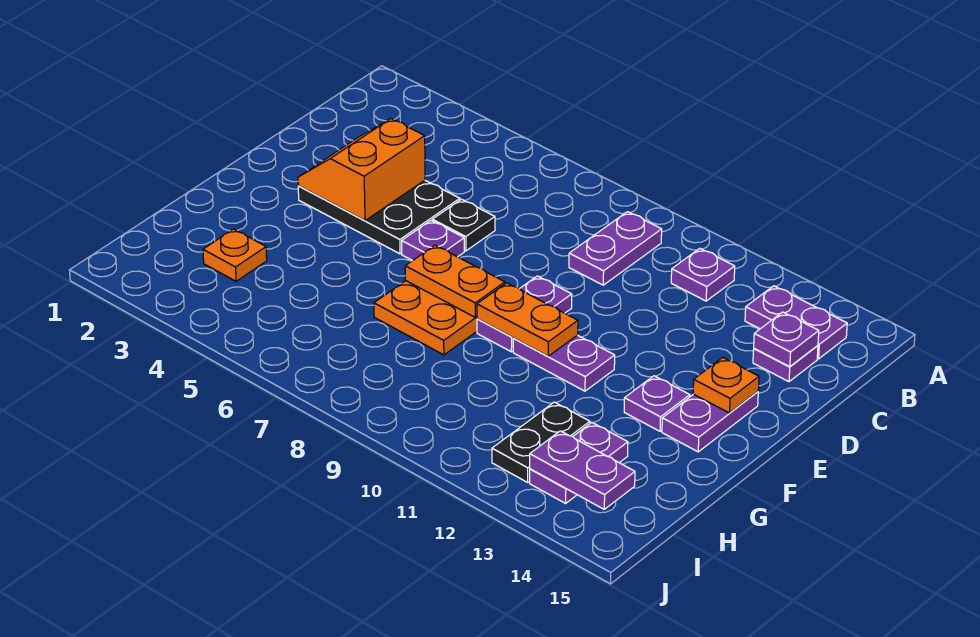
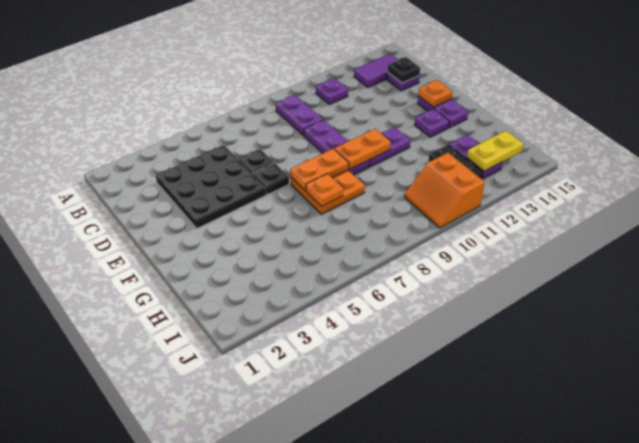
purple plate B13:B14 level 1 -> purple tile B13:B14 level 1
purple plate C14 level 2 -> black plate C14 level 2
black plate D3:E5 level 1 -> black plate C3:E5 level 1
orange slope D3:E4 level 2 top 4 -> orange slope I10:J11 level 1 top 11
purple plate E6 level 1 -> black plate E6 level 1
purple plate E9:F9 level 1 -> purple plate D9:F9 level 1
orange plate H3 level 1 -> orange plate G7 level 2
purple plate I13:I14 level 2 -> yellow plate I13:I14 level 2

